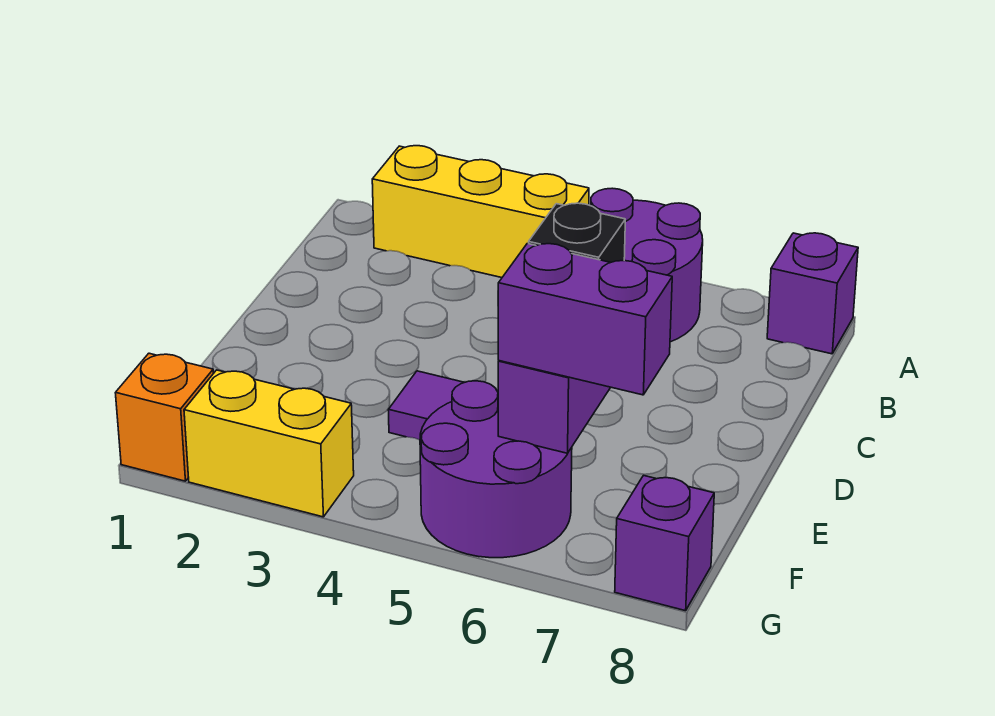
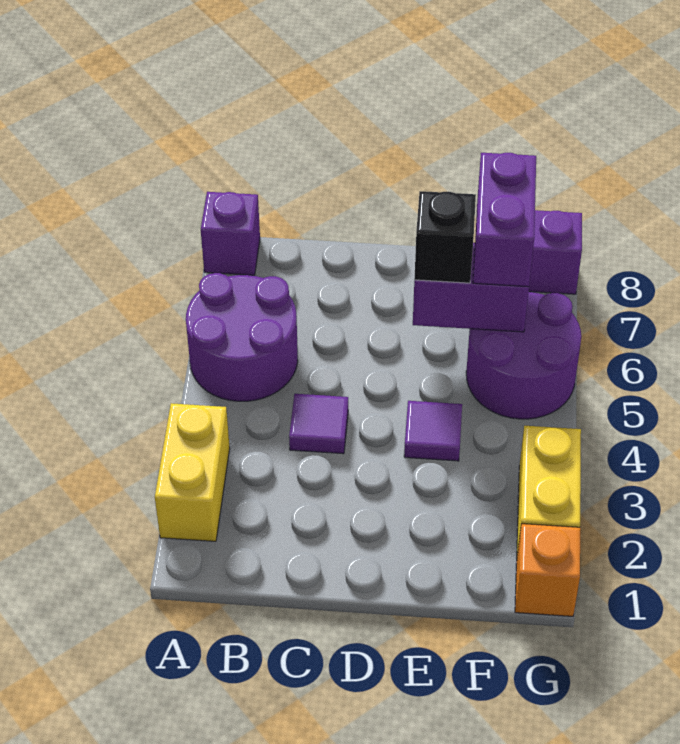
yellow brick A2:A4 level 1 -> yellow brick A2:A3 level 1
none -> purple tile C4 level 1

